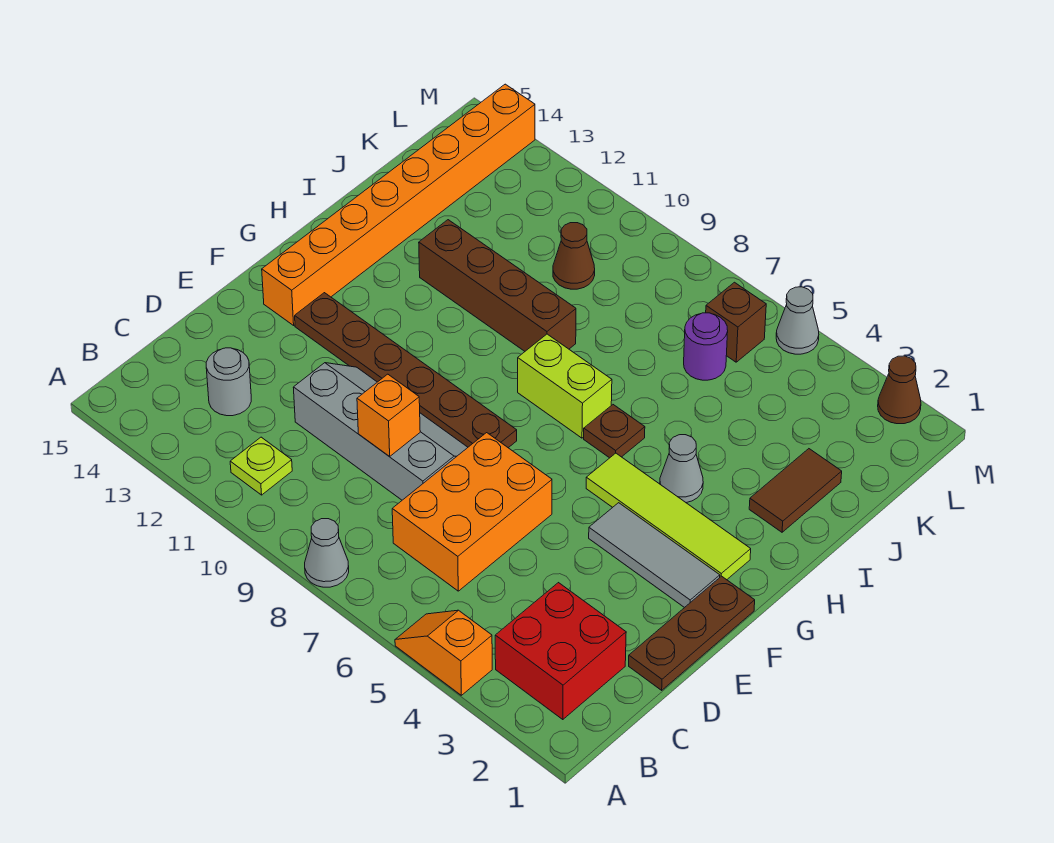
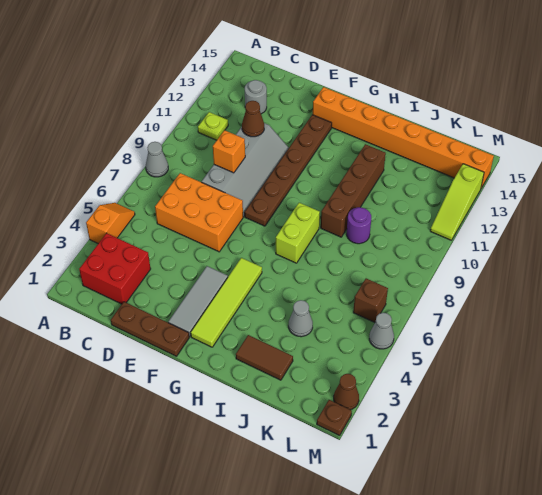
grey cone H4 level 1 -> grey cone J4 level 1
brown plate H6 level 1 -> brown plate M1 level 1
purple round brick K6 level 1 -> purple round brick J9 level 1
brown cone K10 level 1 -> brown cone D11 level 2
none -> lime slope M11:M13 level 1 top 13

